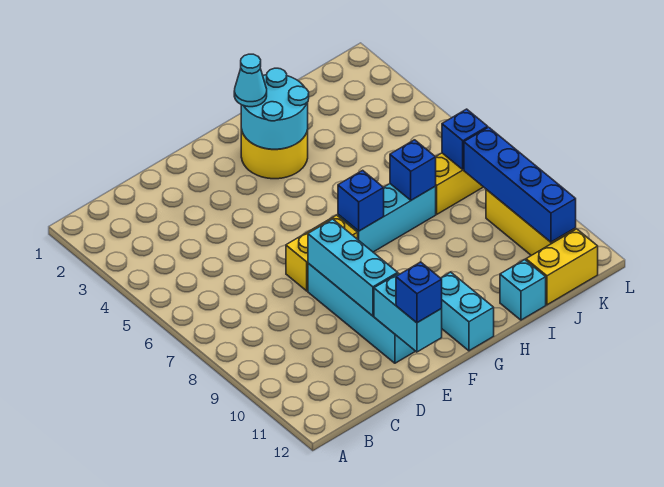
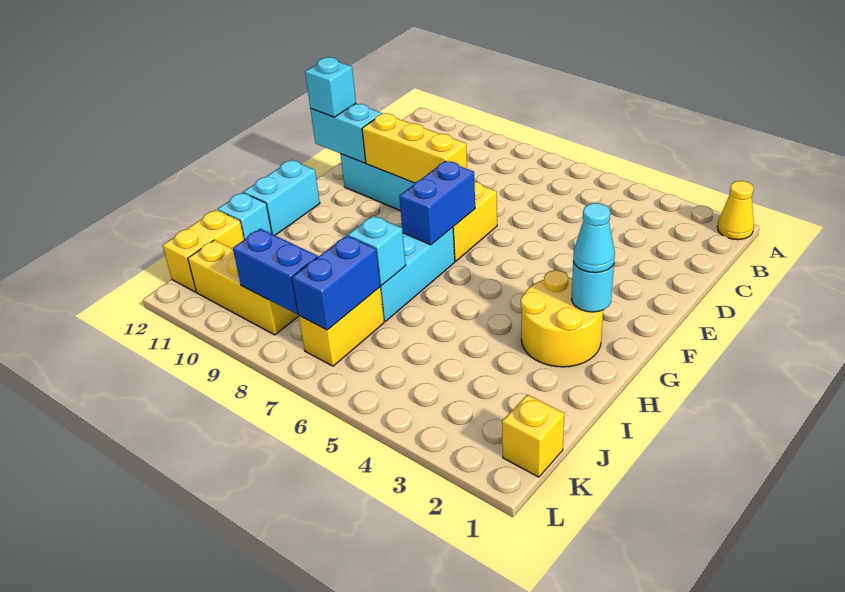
none -> yellow cone A1 level 1
cyan brick E8:E10 level 2 -> yellow brick E8:E10 level 2
blue brick E12 level 3 -> cyan brick E12 level 3
cyan round brick G2:H3 level 2 -> cyan round brick G2 level 2
blue brick G7 level 2 -> blue brick F7:G7 level 2
cyan brick G11:G12 level 1 -> cyan brick G12:H12 level 1
blue brick I7 level 2 -> cyan brick I7 level 2
none -> yellow brick K1 level 1
blue brick K7 level 2 -> blue brick J7:K7 level 2
blue brick K8:K11 level 2 -> blue brick K8:K9 level 2

